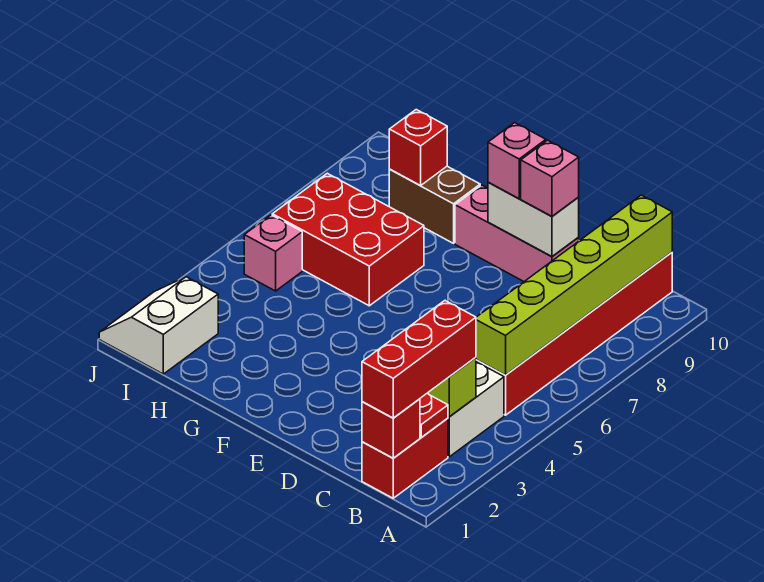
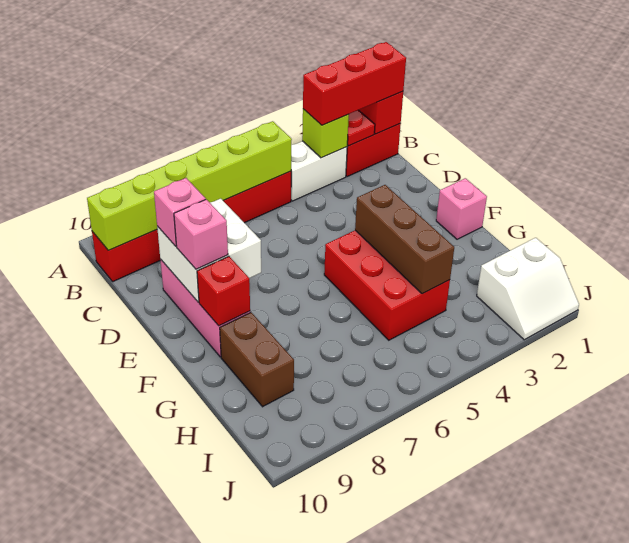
white brick D9:E9 level 2 -> white brick D8:E9 level 2
none -> brown brick F4:H4 level 2
red brick G6:I7 level 1 -> red brick F4:H5 level 1
red brick H9 level 2 -> red brick F9 level 2
pink brick I5 level 1 -> pink brick F1 level 1

